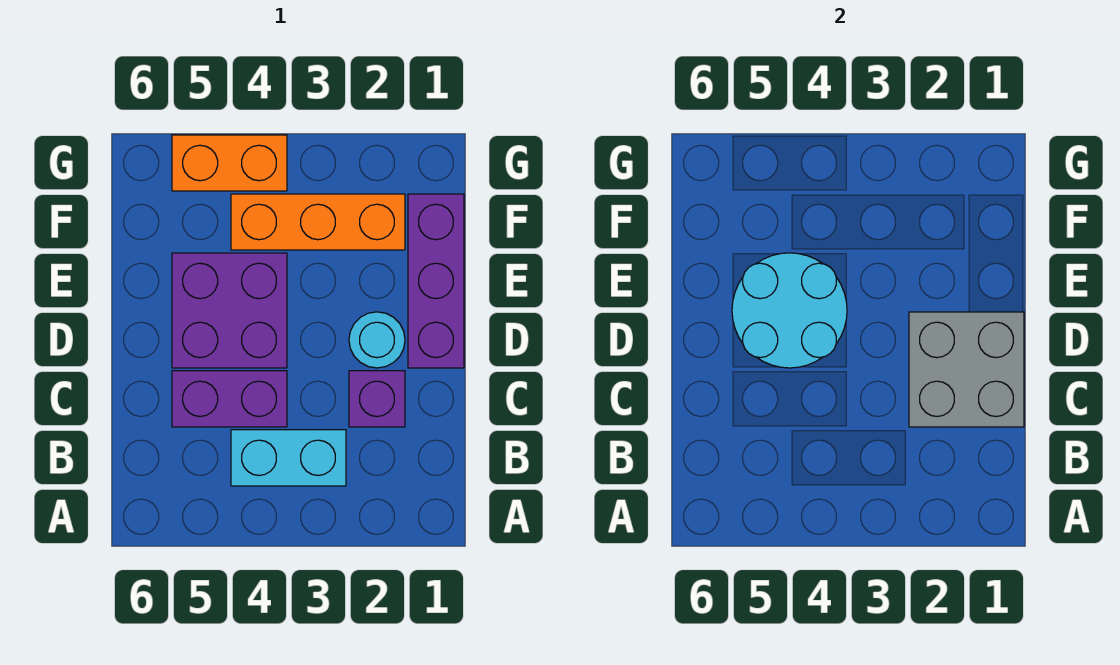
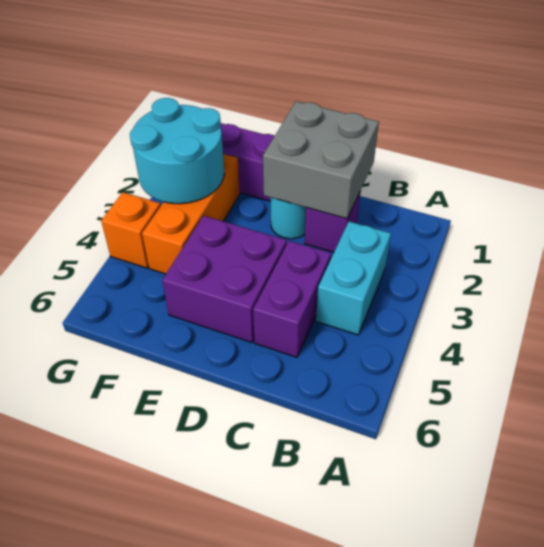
cyan round brick D4:E5 level 2 -> cyan round brick F2:G3 level 2
orange brick G4:G5 level 1 -> orange brick G4 level 1

